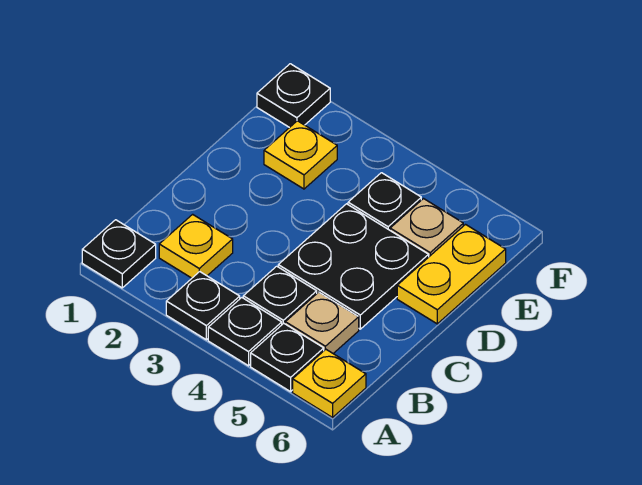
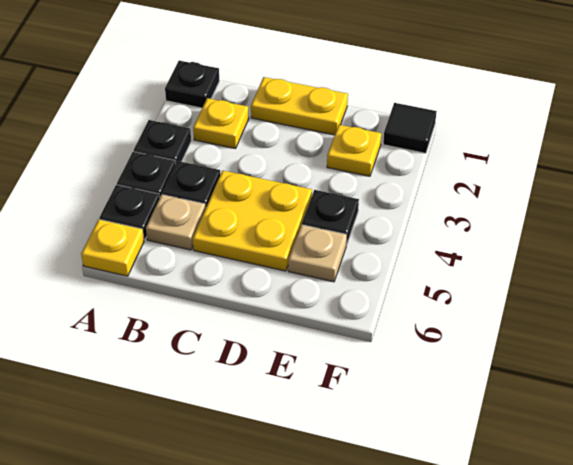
black plate C4:D5 level 1 -> yellow plate C4:D5 level 1
yellow plate D6:E6 level 1 -> yellow plate C1:D1 level 1
black plate F1 level 1 -> black tile F1 level 1

